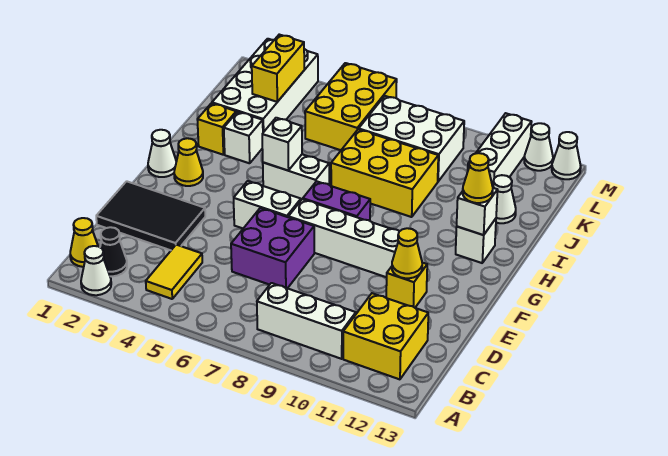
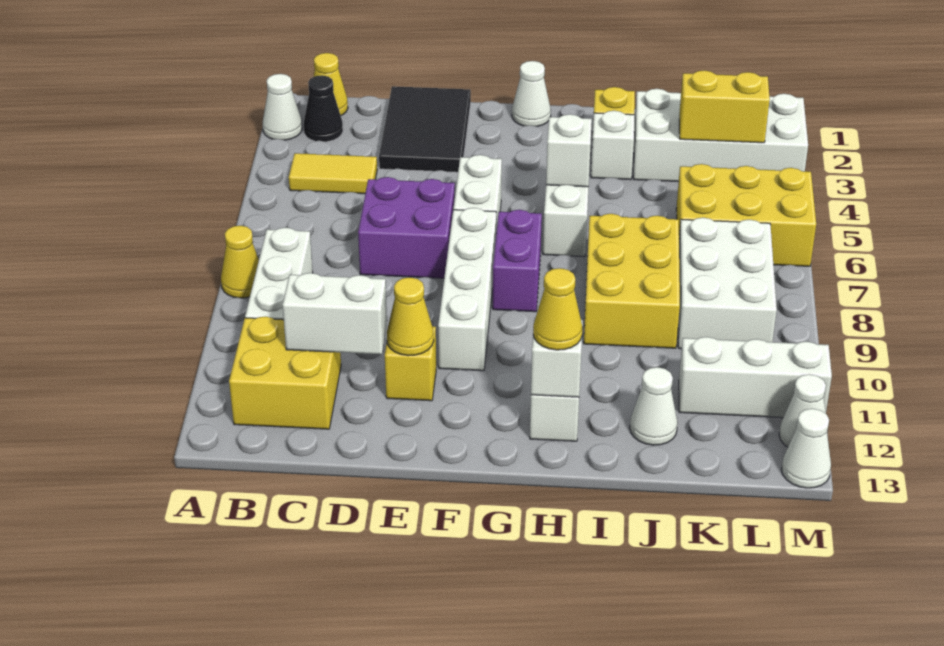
none -> white brick C11:D11 level 2
yellow cone G2 level 1 -> yellow cone A8 level 1

